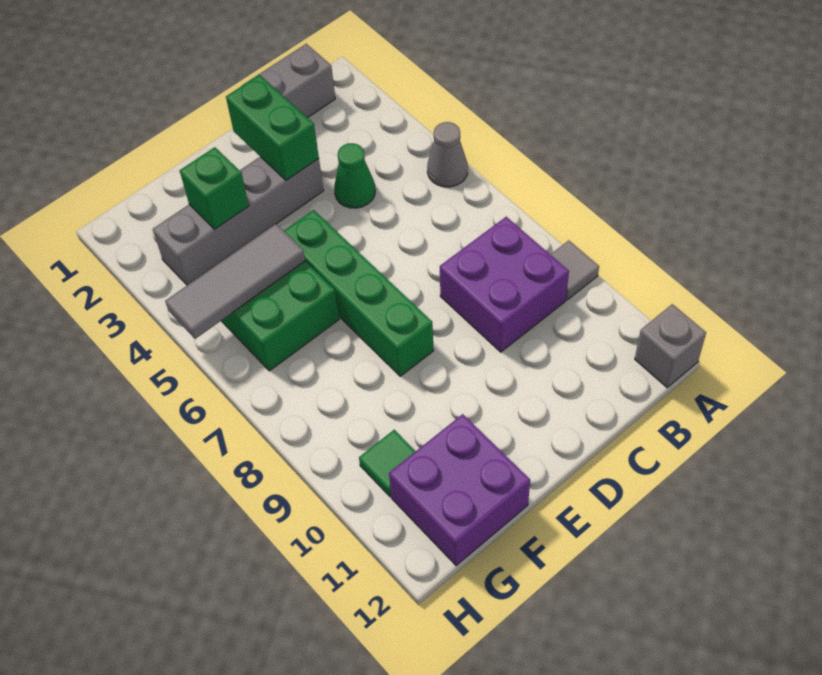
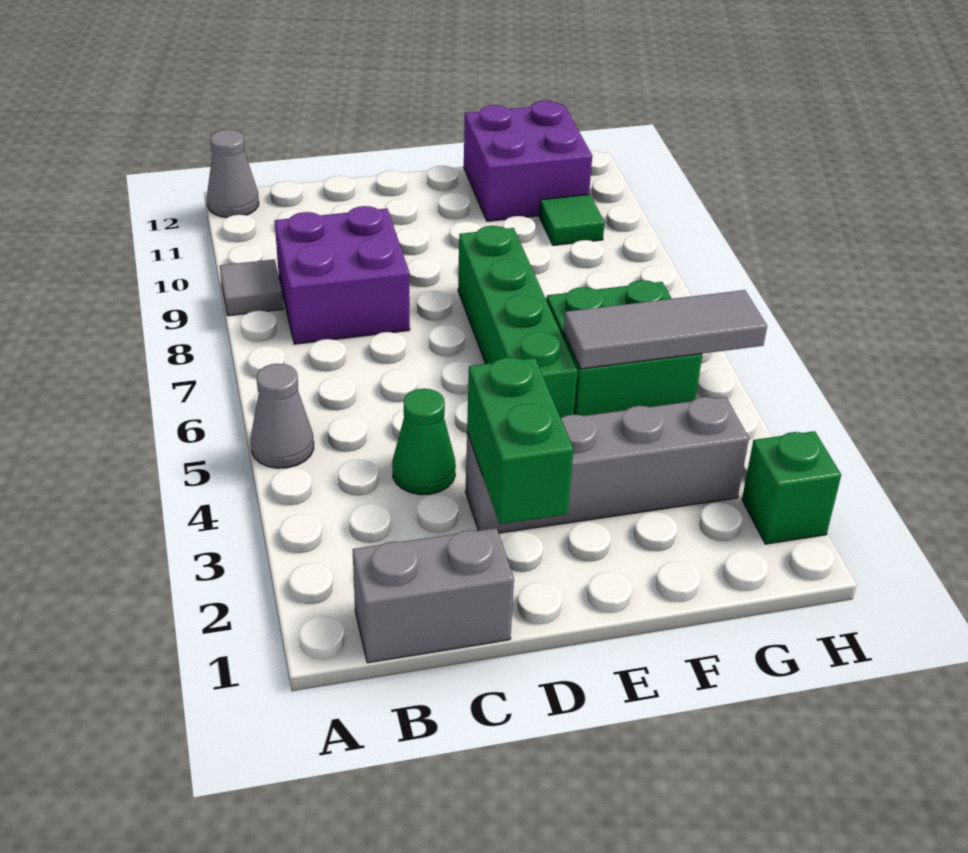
grey brick A12 level 1 -> grey cone A12 level 1
green brick F3 level 2 -> green brick H2 level 1

